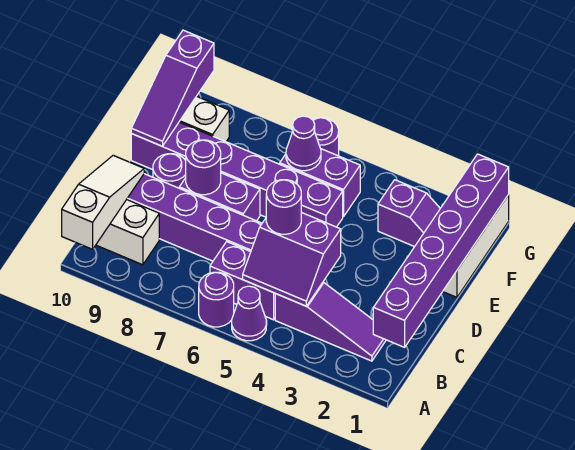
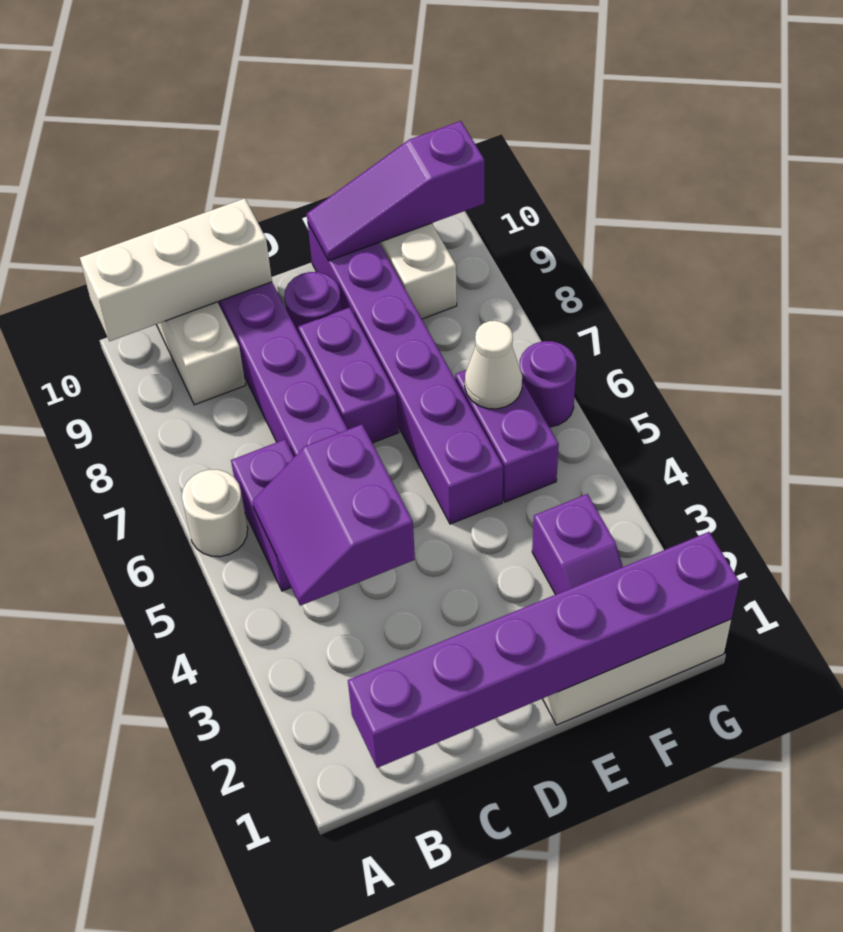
purple cone A5 level 1 -> none
purple round brick A6 level 1 -> white round brick A6 level 1
white slope A10:C10 level 2 top A -> white brick A10:C10 level 2
purple slope B2:B4 level 1 top 4 -> none
purple round brick C5 level 3 -> none
purple round brick D8 level 2 -> none
purple cone F6 level 2 -> white cone F6 level 2

